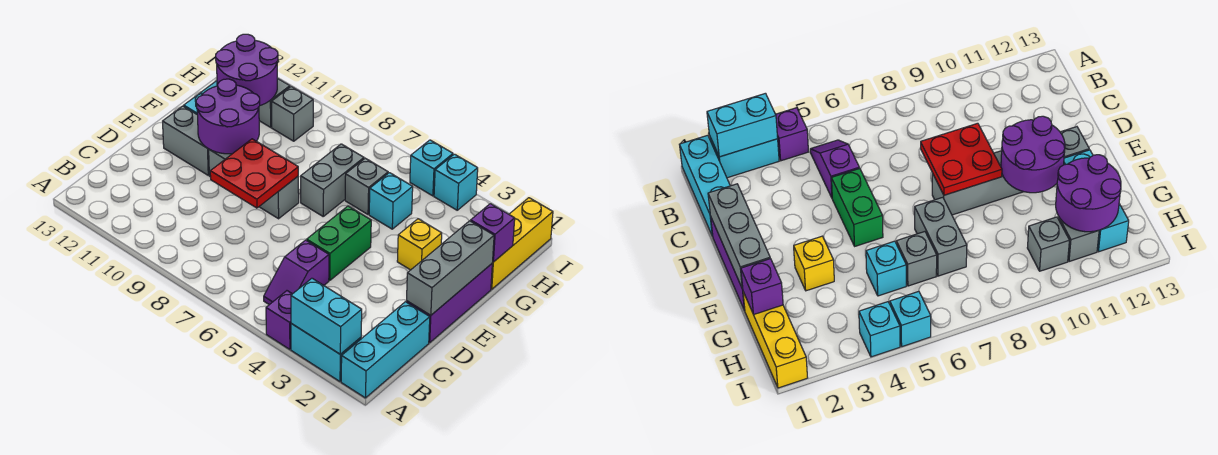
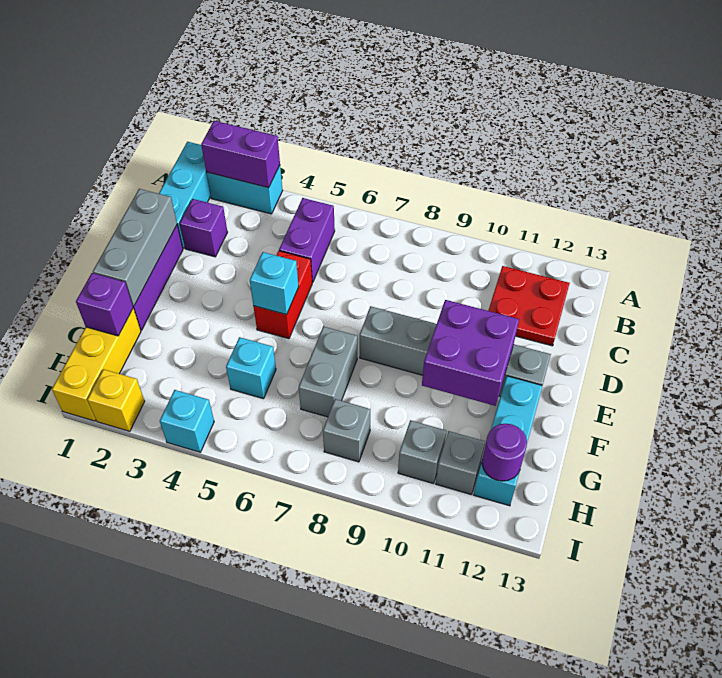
cyan brick A2:A3 level 2 -> purple brick A2:A3 level 2
purple brick A4 level 1 -> purple brick C2 level 1
purple slope B5:C5 level 1 top C -> purple brick B5:C5 level 1
green brick D5:E5 level 1 -> red brick D5:E5 level 1
red plate D8:E9 level 2 -> red plate B11:C12 level 1
purple round brick E10:F11 level 2 -> purple brick E10:F11 level 2
yellow brick F3 level 1 -> yellow brick I2 level 1
grey brick G6 level 1 -> grey brick H8 level 1
purple round brick G11:H12 level 2 -> purple round brick H12 level 2
cyan brick I5 level 1 -> cyan brick E5 level 2

